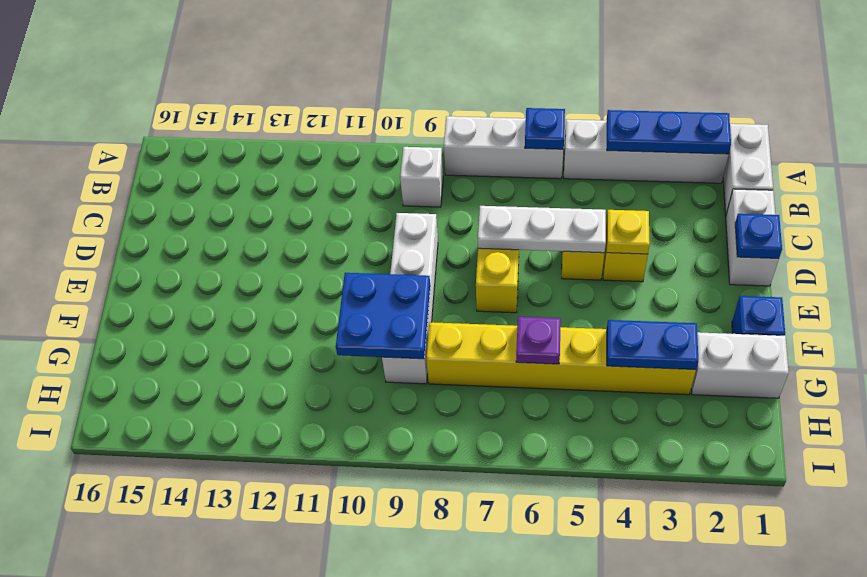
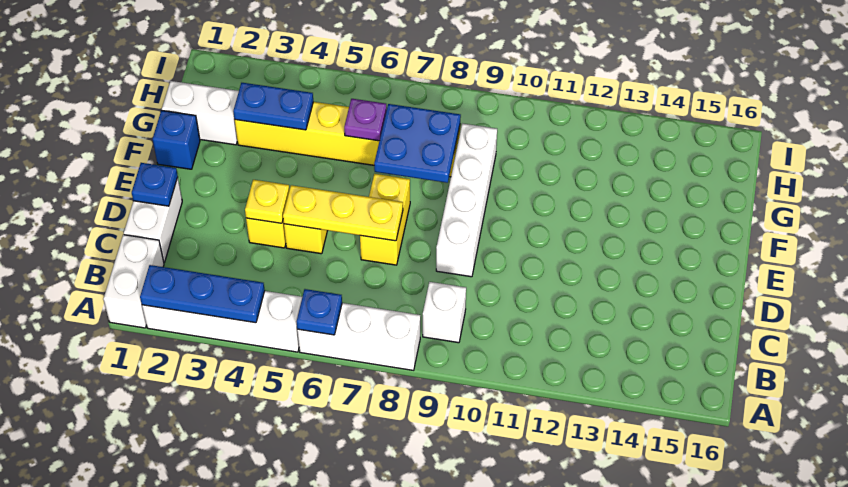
white plate D5:D7 level 2 -> yellow plate D5:D7 level 2
blue plate F9:G10 level 2 -> blue plate F7:G8 level 2

